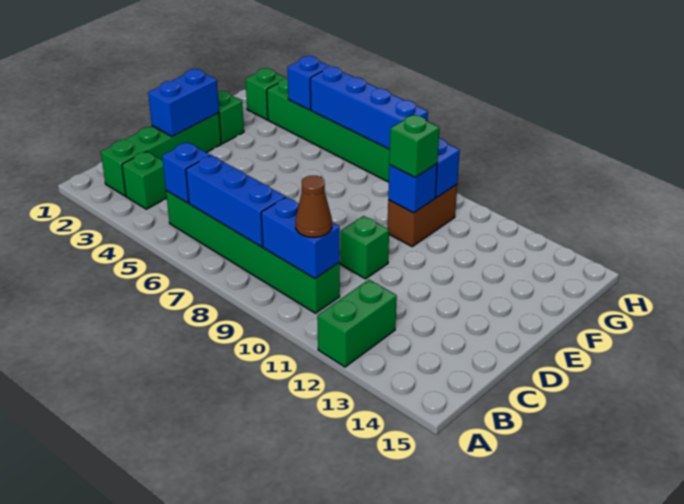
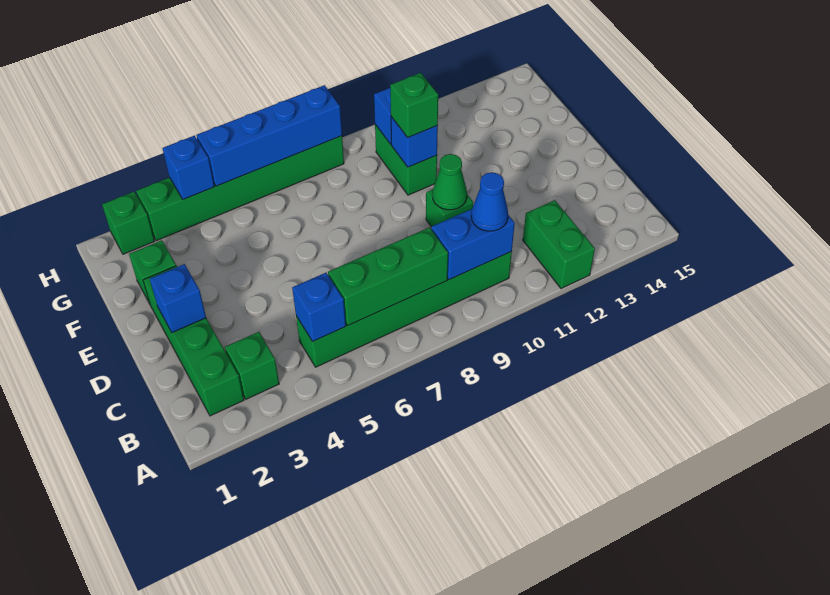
blue brick B6:B8 level 2 -> green brick B6:B8 level 2
brown cone B10 level 3 -> blue cone B10 level 3
blue brick D2:E2 level 2 -> blue brick D2 level 2
none -> green cone D10 level 2
brown brick F10:G10 level 1 -> green brick F10:G10 level 1

